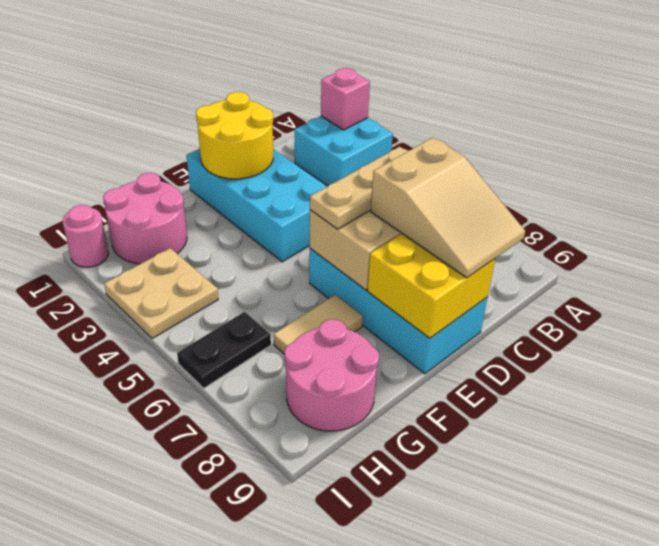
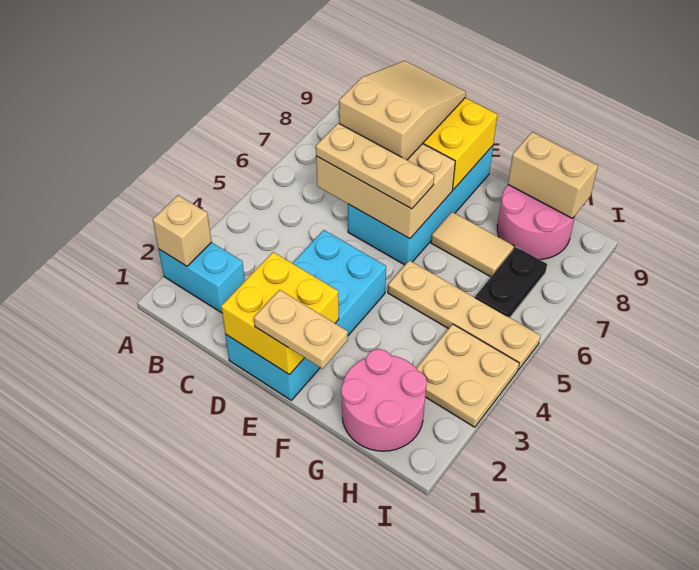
cyan brick A2:B3 level 1 -> cyan brick A2:B2 level 1
pink brick A2 level 2 -> tan brick A2 level 2
yellow round brick D1:E2 level 2 -> yellow brick D1:E2 level 2
none -> tan plate E1:F1 level 3
none -> tan plate F5:I5 level 1
none -> tan brick G9:H9 level 2
black plate H6:I6 level 1 -> black plate H6:H7 level 1
pink round brick I1 level 1 -> none

